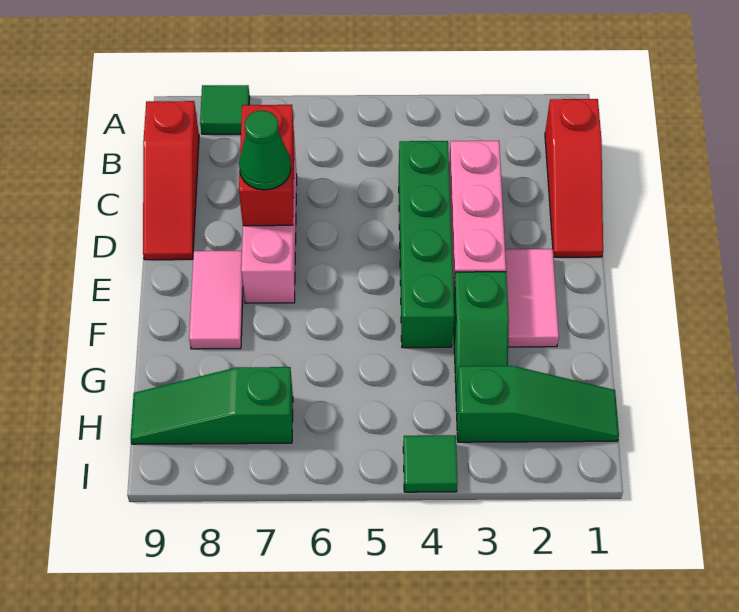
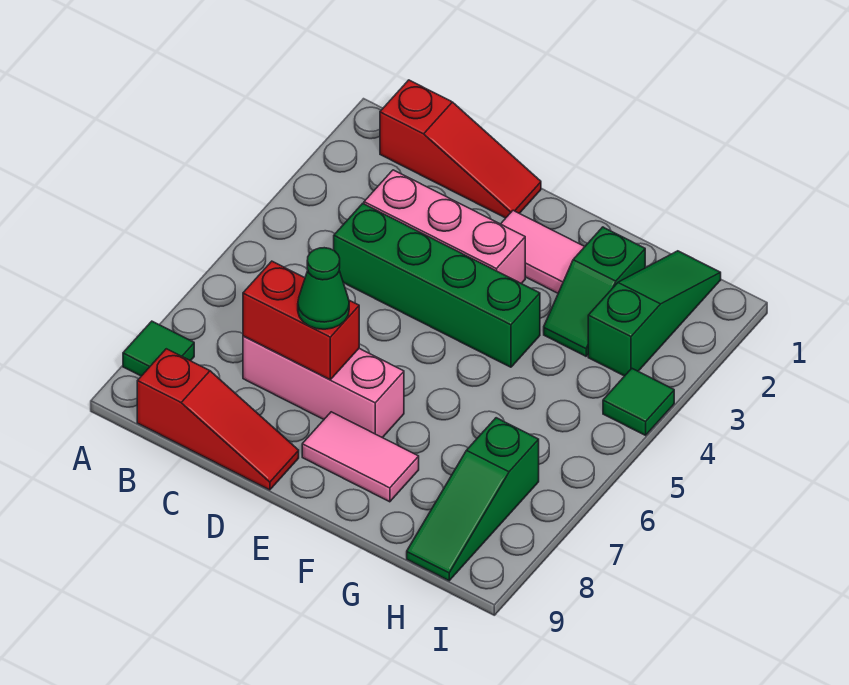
green slope F3:G3 level 1 top F -> green slope G2:G3 level 1 top 2

